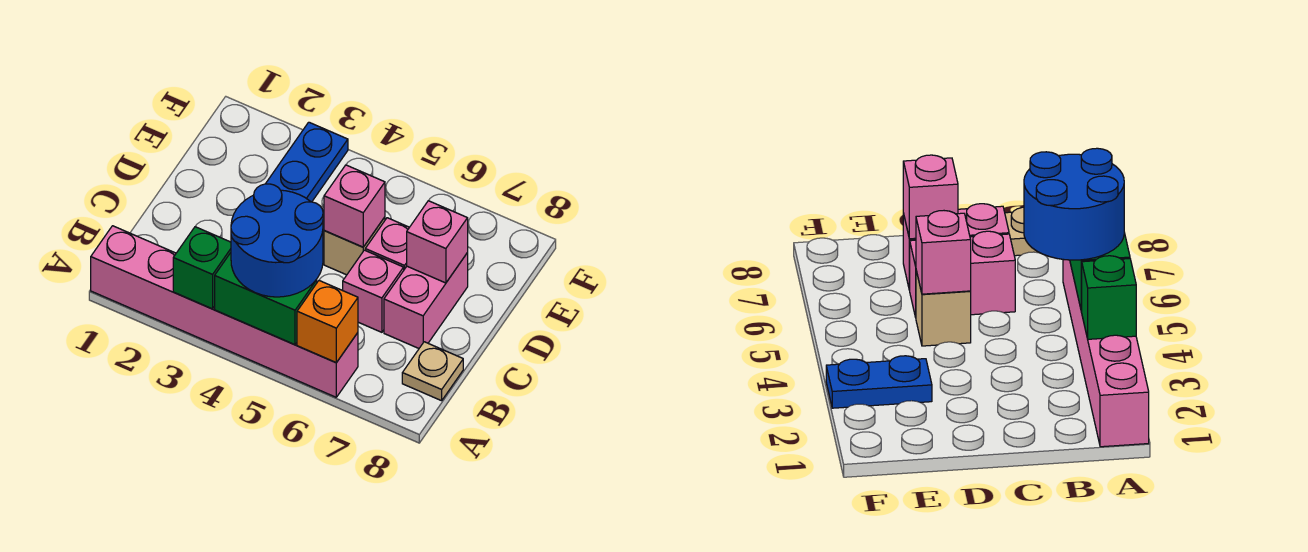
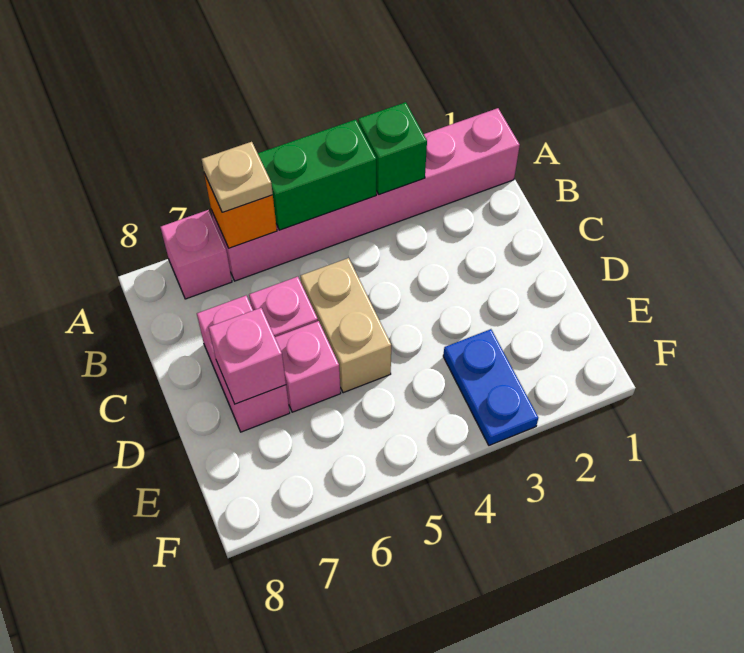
blue round brick A4:B5 level 3 -> none
tan plate B8 level 1 -> tan plate A6 level 3
tan brick D5 level 1 -> tan brick C5:D5 level 1
pink brick D5 level 2 -> pink brick A7 level 1

